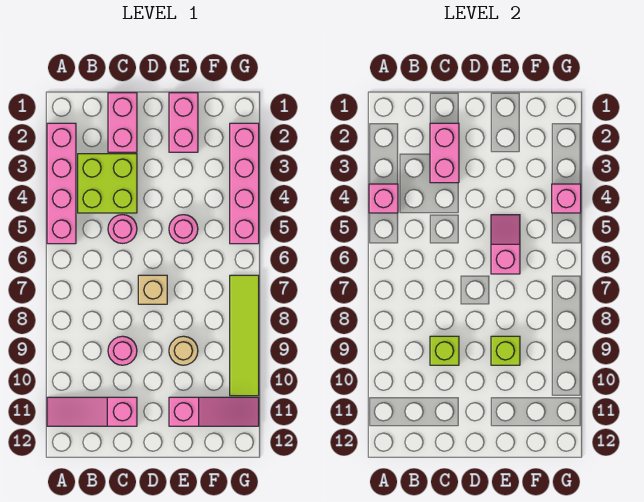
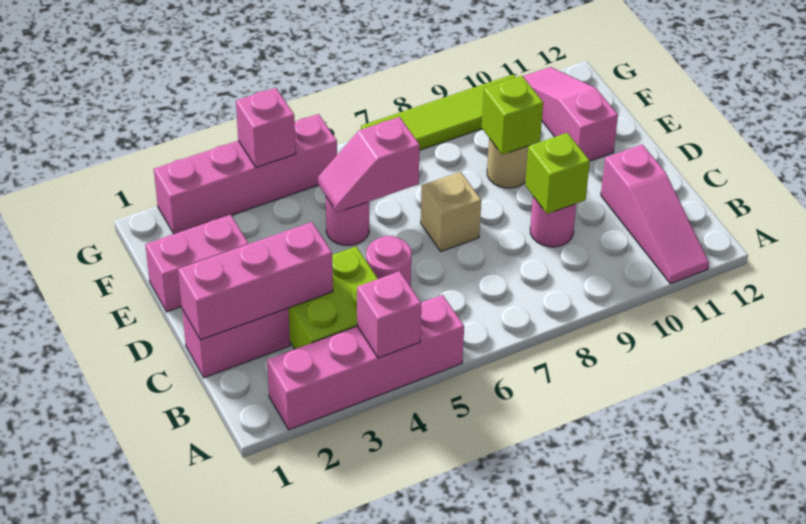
pink brick C2:C3 level 2 -> pink brick C1:C3 level 2

